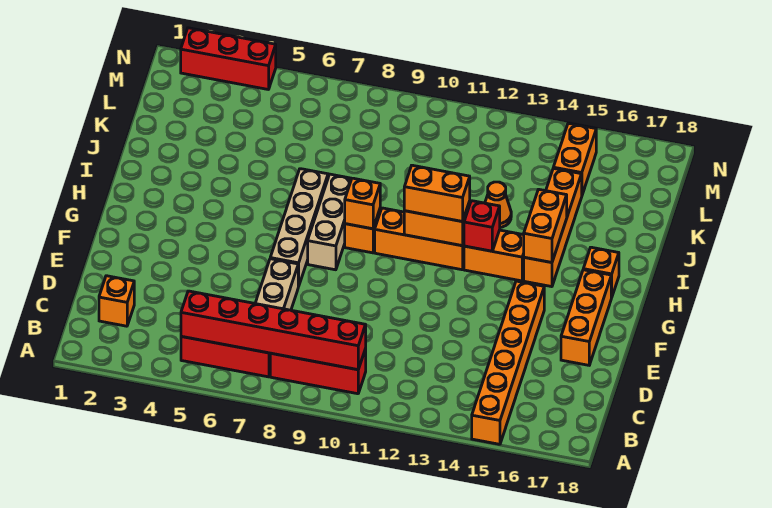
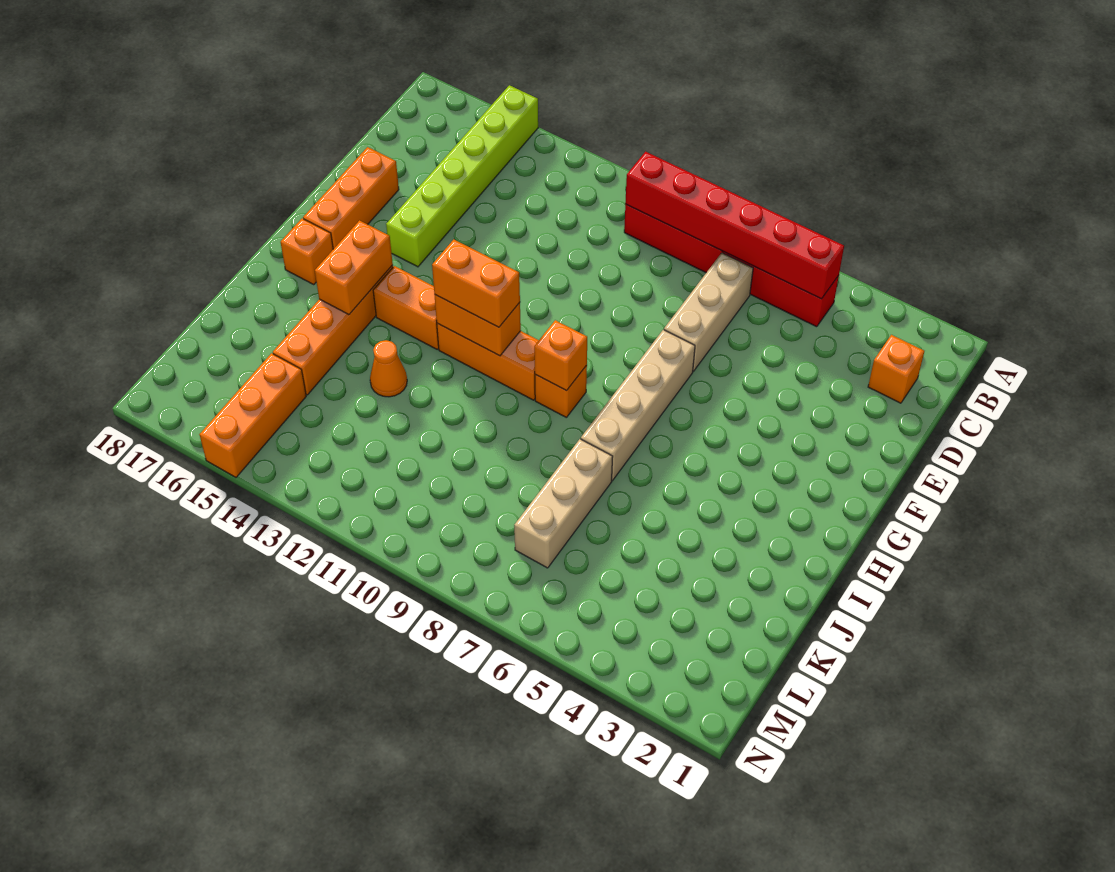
orange brick A15:F15 level 1 -> lime brick A15:F15 level 1
tan brick G8:I8 level 1 -> tan brick J7:L7 level 1
red brick H13 level 2 -> none
orange brick L15:M15 level 1 -> orange brick L15:N15 level 1
red brick N2:N4 level 1 -> none

